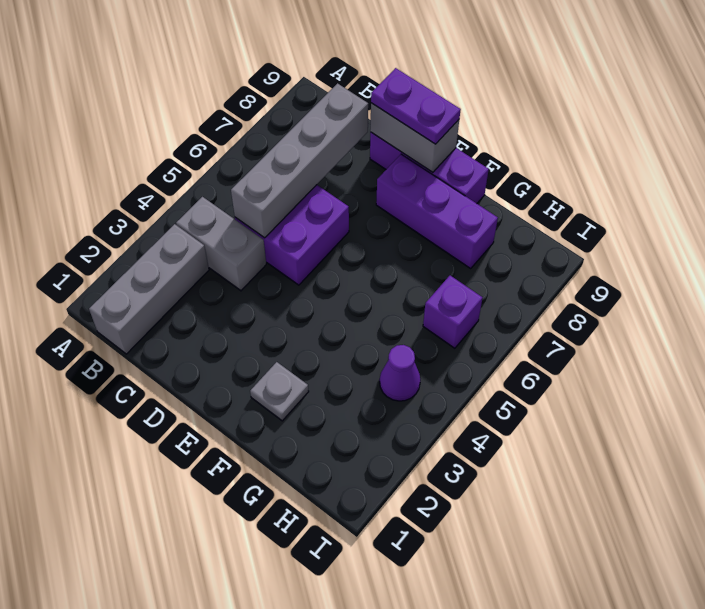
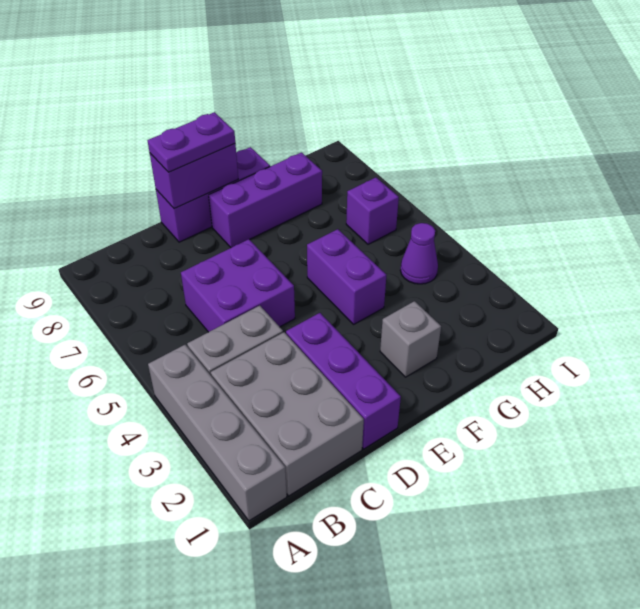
grey brick B1:B3 level 1 -> grey brick B1:C3 level 1
grey brick C5:C8 level 2 -> grey brick A1:A4 level 1
none -> purple brick D1:D3 level 1
grey brick D9:E9 level 2 -> purple brick D9:E9 level 2
grey plate F2 level 1 -> grey brick F2 level 1
none -> purple brick F4:F5 level 1

